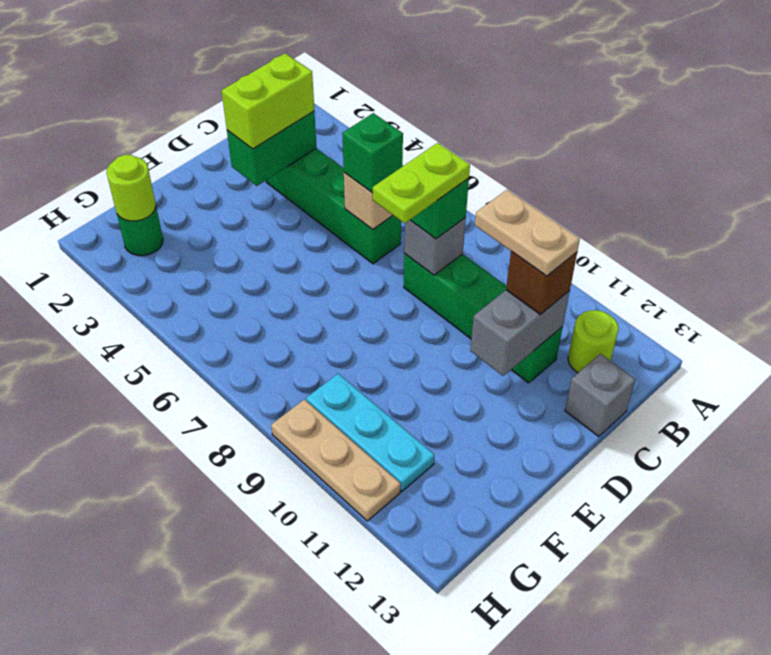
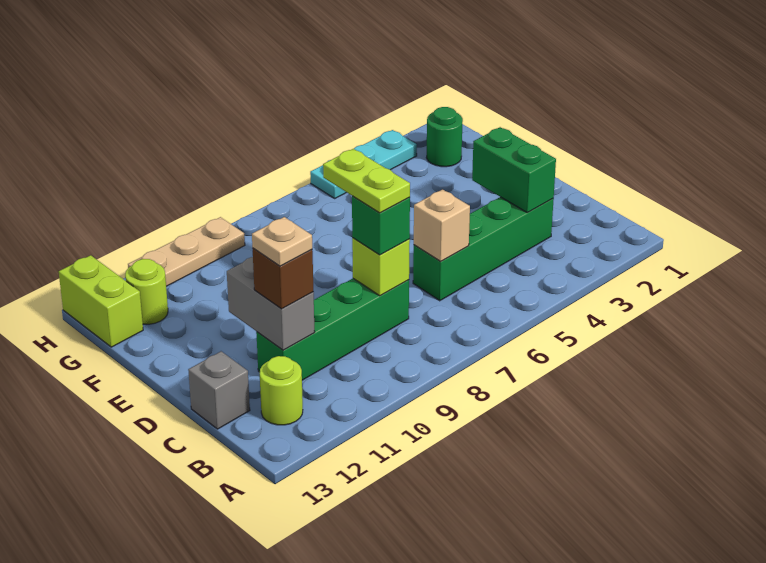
lime brick C3:D3 level 3 -> lime brick G13:H13 level 1
green brick C6 level 3 -> none
grey brick C8 level 2 -> lime brick C8 level 2
tan plate C10:C11 level 4 -> tan plate C11 level 4
lime round brick G2 level 2 -> lime round brick G12 level 1
cyan plate G9:G11 level 1 -> cyan plate H3:H5 level 1

